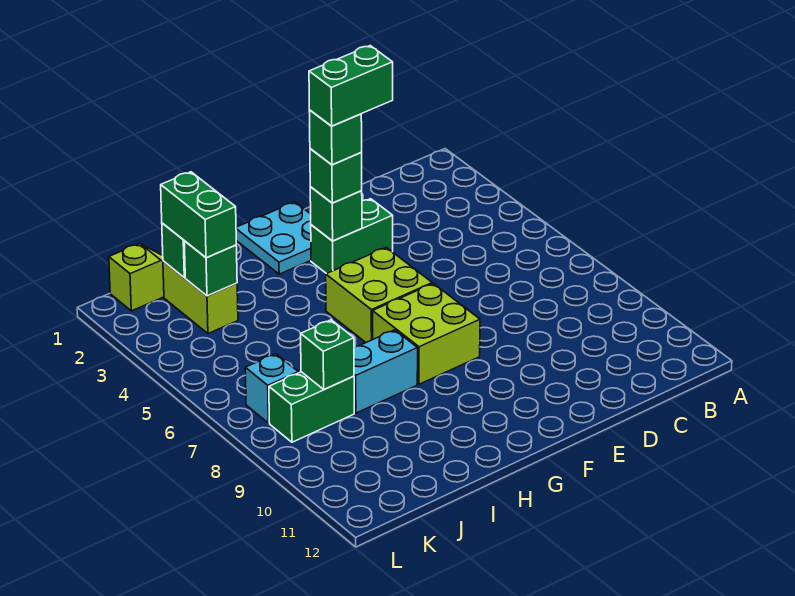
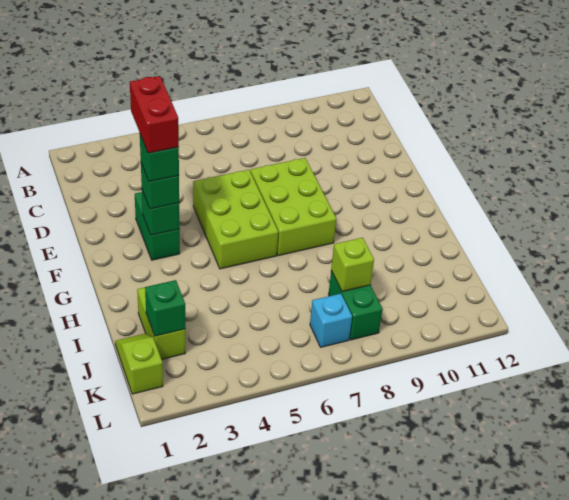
green brick E3:F3 level 5 -> red brick E3:F3 level 5
cyan plate F1:G2 level 1 -> none
lime brick F5:G6 level 1 -> lime brick E5:G6 level 1
lime brick F7:G8 level 1 -> lime brick E7:G8 level 1
cyan brick H8:I8 level 1 -> none
lime brick J2:J3 level 1 -> lime brick I2:J2 level 1
green brick J2:J3 level 3 -> none
green brick J3 level 2 -> none
green brick J8 level 2 -> lime brick J8 level 2

